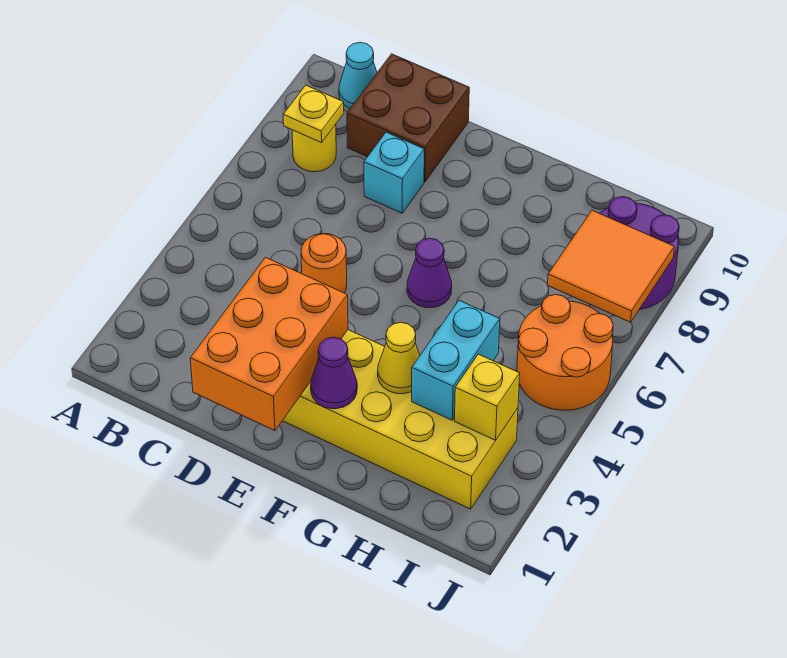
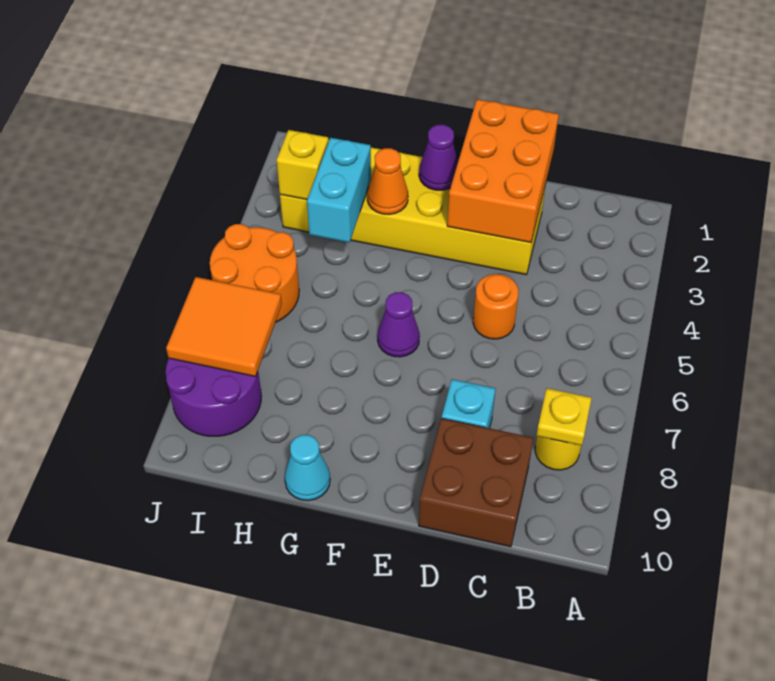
cyan cone B10 level 1 -> cyan cone G10 level 1
yellow cone G3 level 2 -> orange cone G3 level 2

